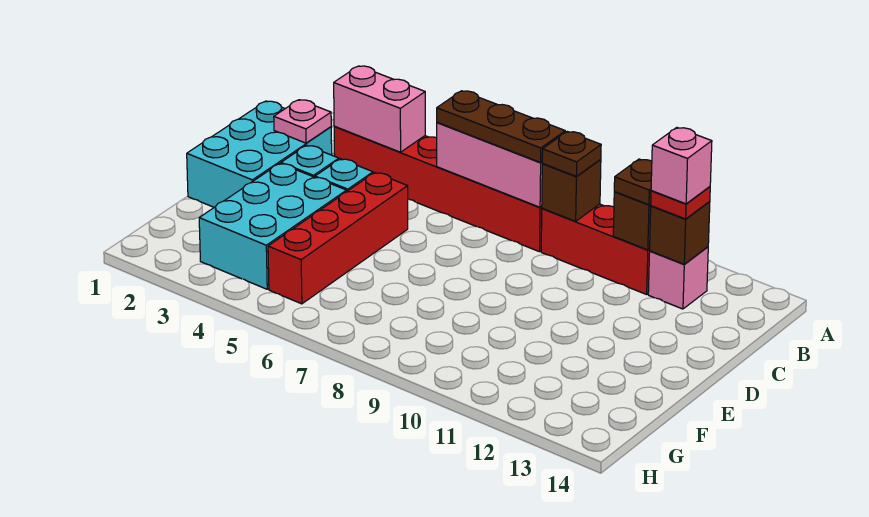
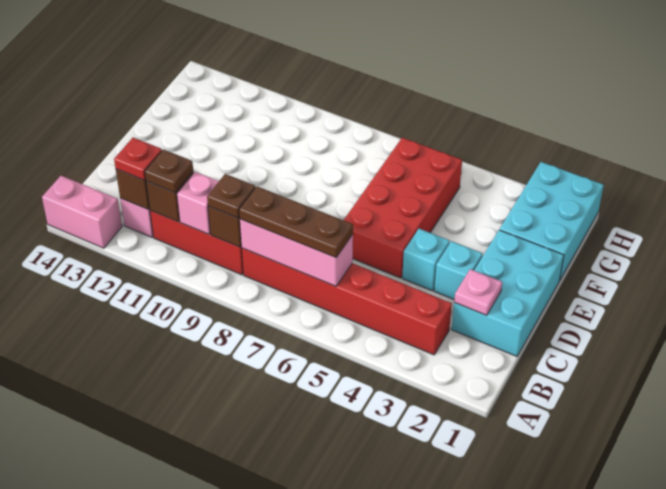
pink brick B3:B4 level 2 -> pink brick A13:A14 level 1
pink brick B12 level 4 -> pink brick B10 level 2
red brick D5:G5 level 1 -> red brick D5:G6 level 1
cyan brick E3:G4 level 1 -> cyan brick F1:H2 level 1

